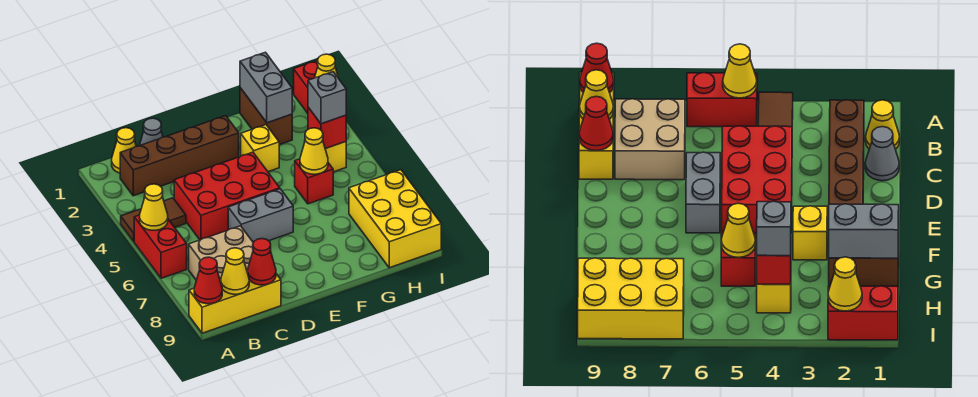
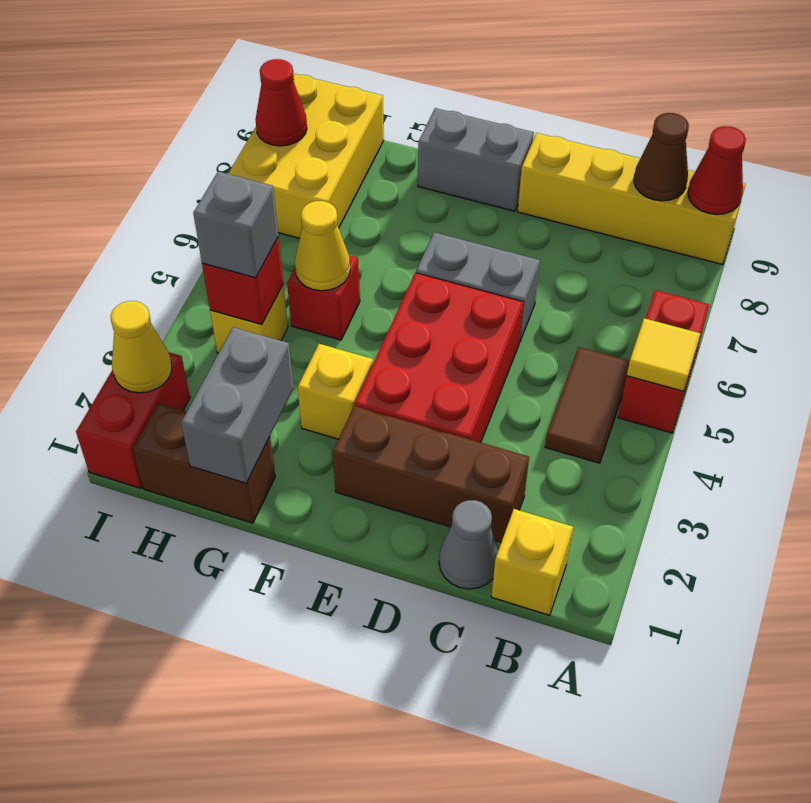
brown tile A4:B4 level 1 -> brown tile B4:B5 level 1
yellow cone A5 level 2 -> yellow tile A5 level 2
yellow brick A9:C9 level 1 -> yellow brick A9:D9 level 1
yellow cone B1 level 1 -> yellow brick B1 level 1
brown brick B2:E2 level 1 -> brown brick C2:E2 level 1
tan brick B7:C8 level 1 -> none
yellow cone B9 level 2 -> brown cone B9 level 2
red brick C4:E5 level 1 -> red brick D3:E5 level 1
red cone C9 level 2 -> red cone I8 level 2
none -> grey brick E9:F9 level 1
brown brick G1:G2 level 1 -> brown brick G1:H1 level 1

